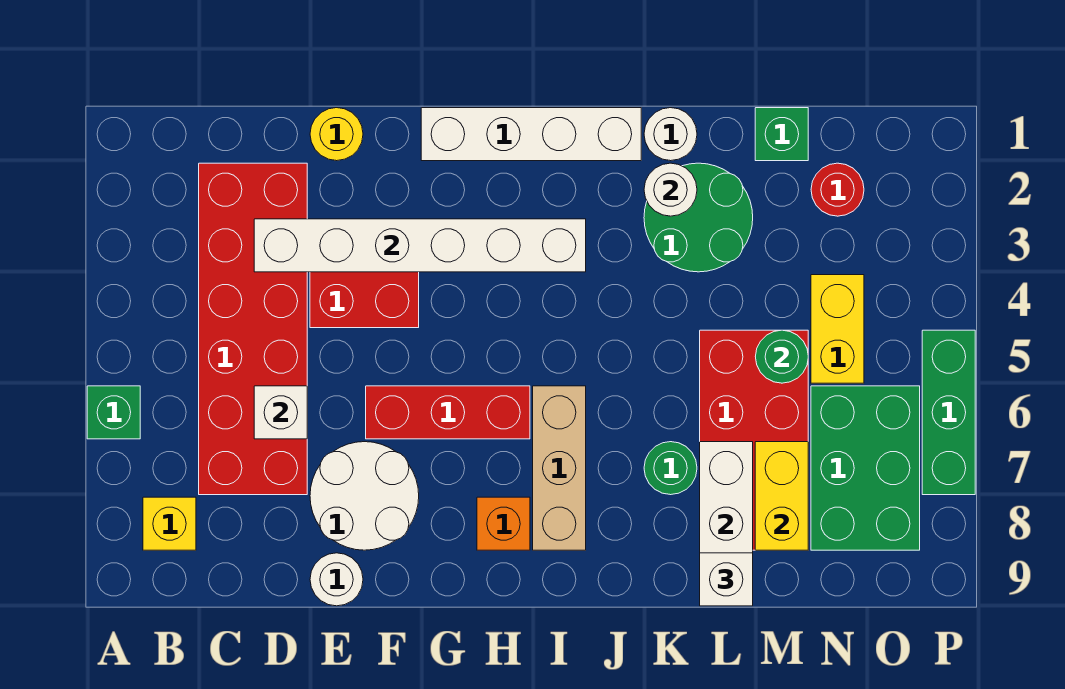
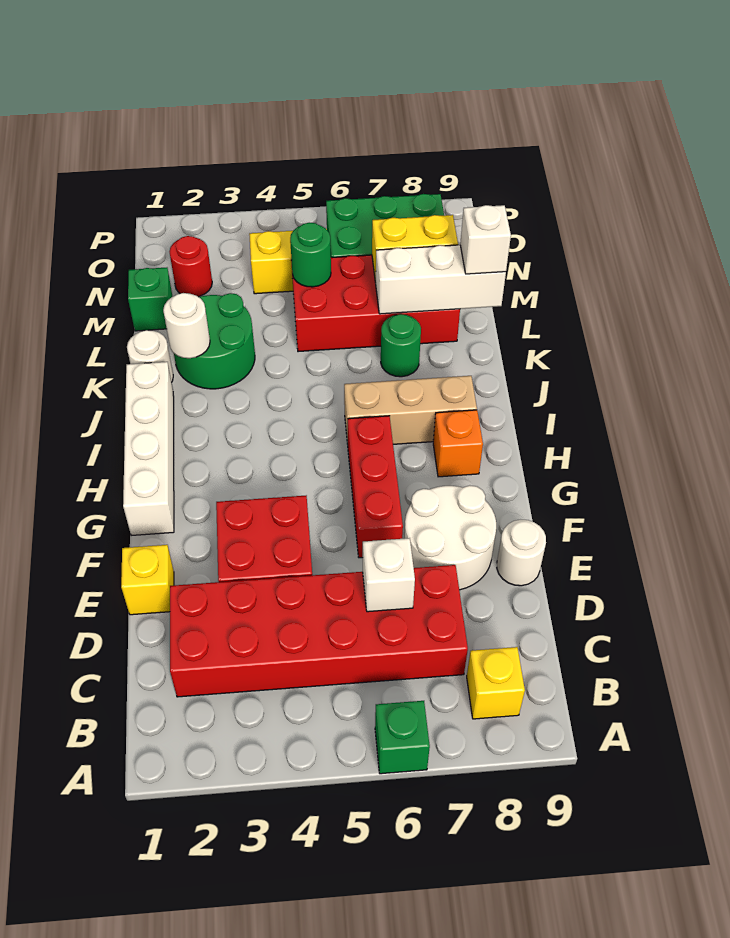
white brick D3:I3 level 2 -> none
yellow round brick E1 level 1 -> yellow brick E1 level 1
green brick P5:P7 level 1 -> none

